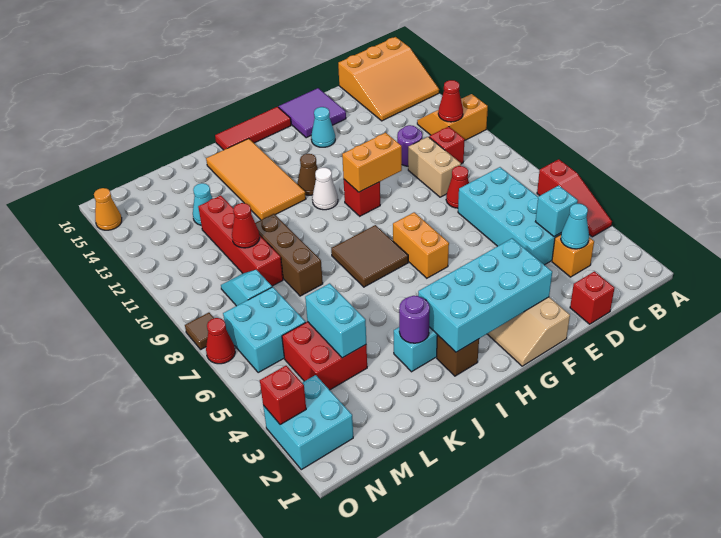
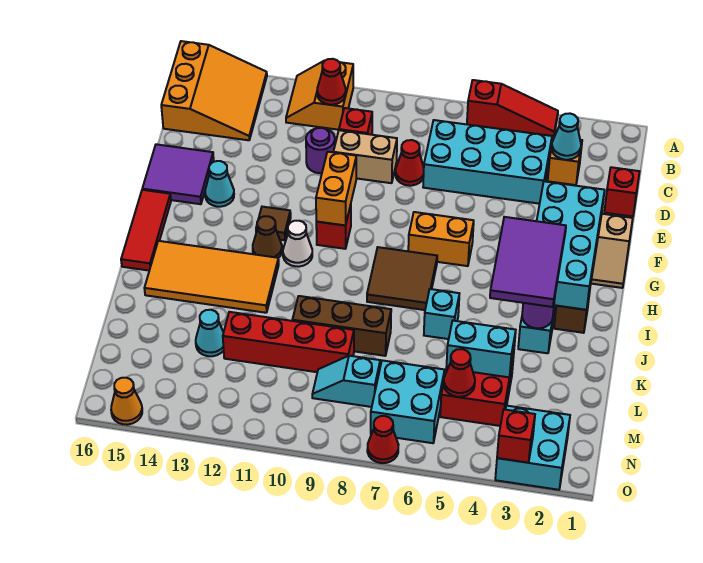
cyan brick C4 level 2 -> cyan brick J6 level 1
none -> purple tile H3:J4 level 3
red cone L10 level 2 -> red cone M5 level 2
brown tile O8 level 1 -> brown tile G12 level 1

